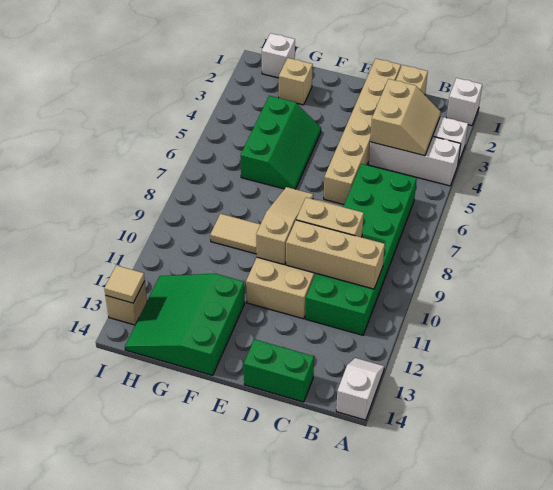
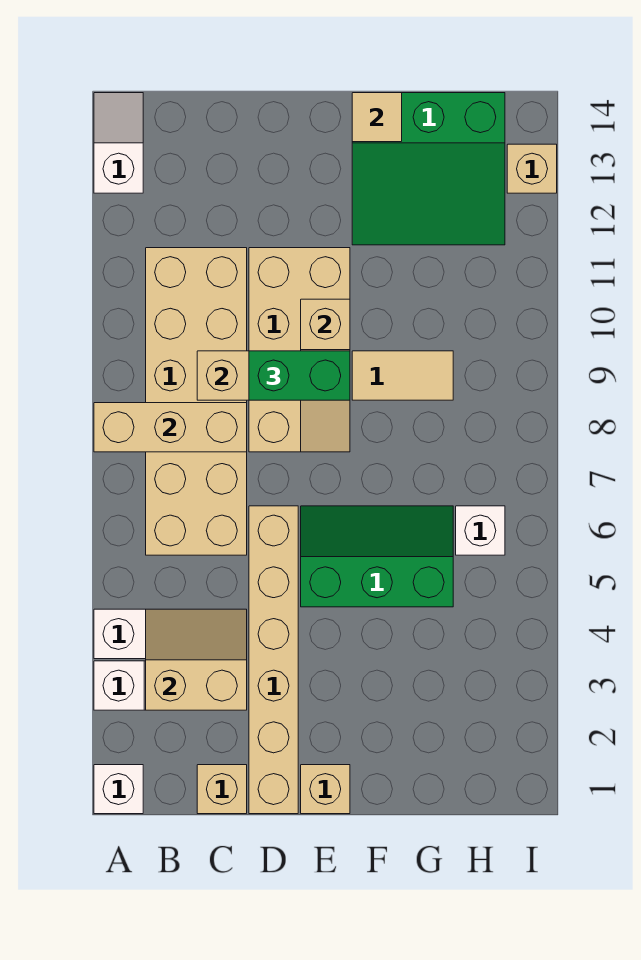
white slope A13:A14 level 1 top 14 -> white slope A13:A14 level 1 top 13
tan slope B3:C4 level 2 top C -> tan slope B3:C4 level 2 top 3
green brick B6:C11 level 1 -> tan brick B6:C11 level 1
tan brick B10:D10 level 2 -> tan brick A8:C8 level 2
green brick C14:D14 level 1 -> green brick D9:E9 level 3
green slope F4:G6 level 1 top G -> green slope E5:G6 level 1 top 5
green slope F12:H14 level 1 top F -> green slope F12:H14 level 1 top 14
tan brick G2 level 1 -> tan brick E1 level 1
white brick H1 level 1 -> white brick H6 level 1
tan tile I13 level 2 -> tan tile F14 level 2

